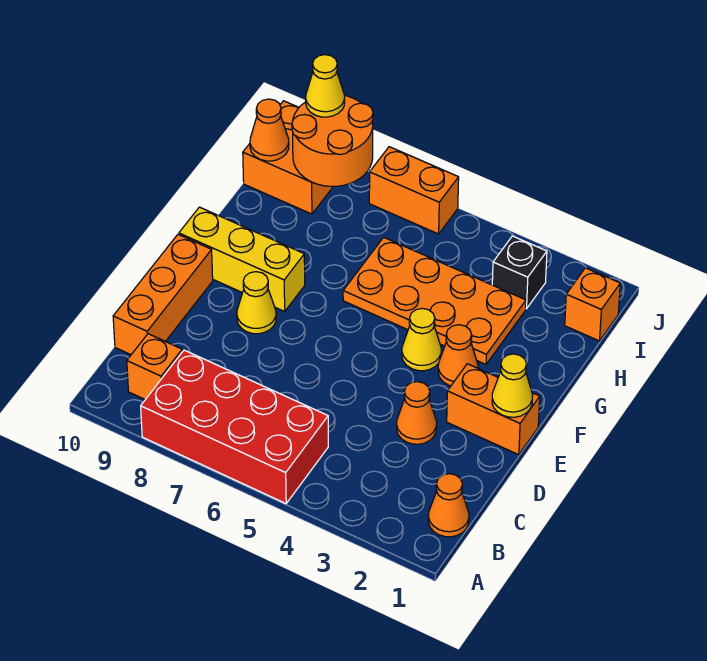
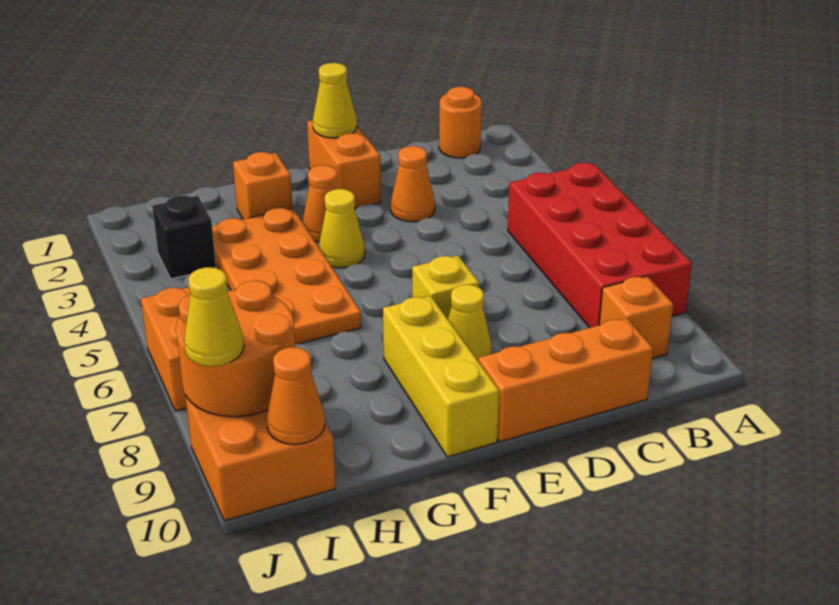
orange cone B1 level 1 -> orange round brick B1 level 1
none -> yellow brick E7 level 1
orange brick I1 level 1 -> orange brick G2 level 1

